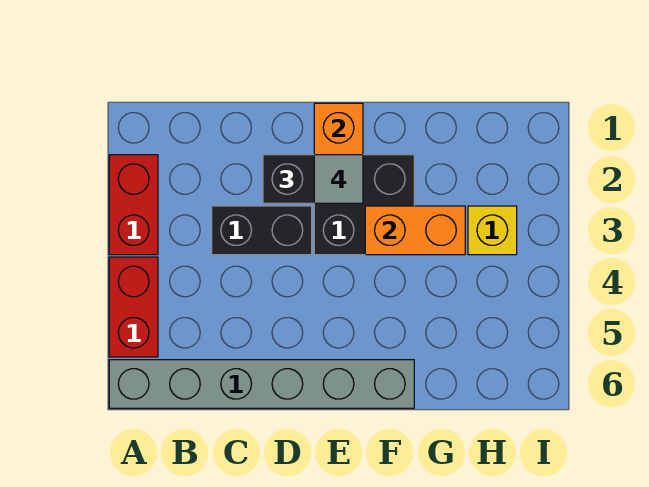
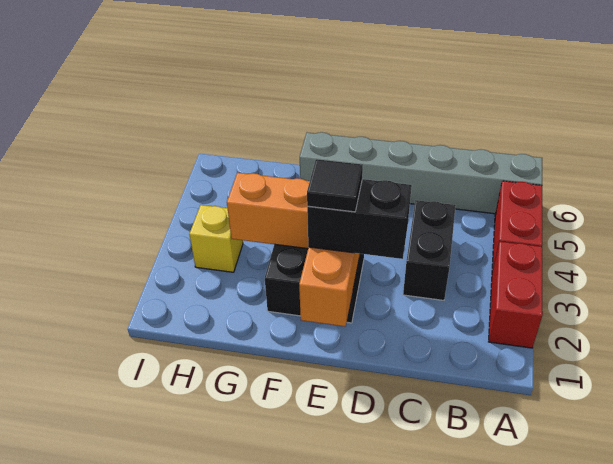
black brick C3:D3 level 1 -> black brick C3:C4 level 1
grey tile E2 level 4 -> black tile E2 level 4

